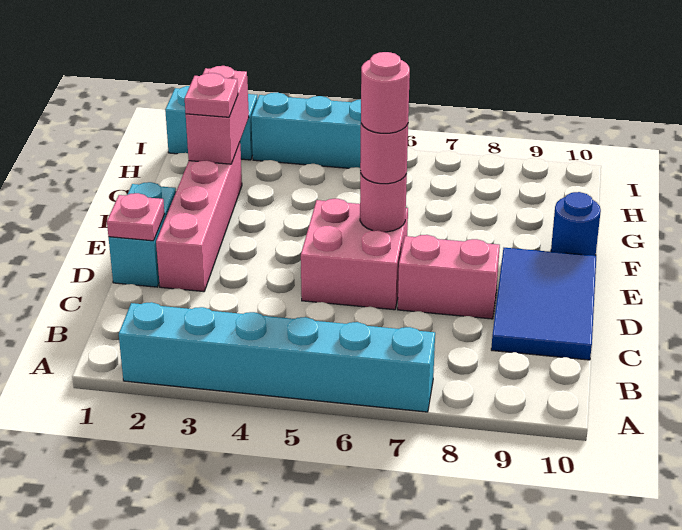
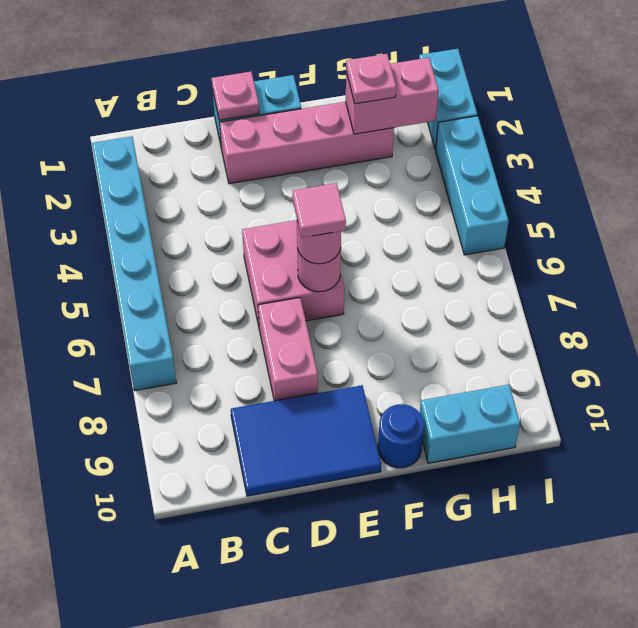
pink round brick E6 level 4 -> pink tile E6 level 4
none -> cyan brick G10:H10 level 1

